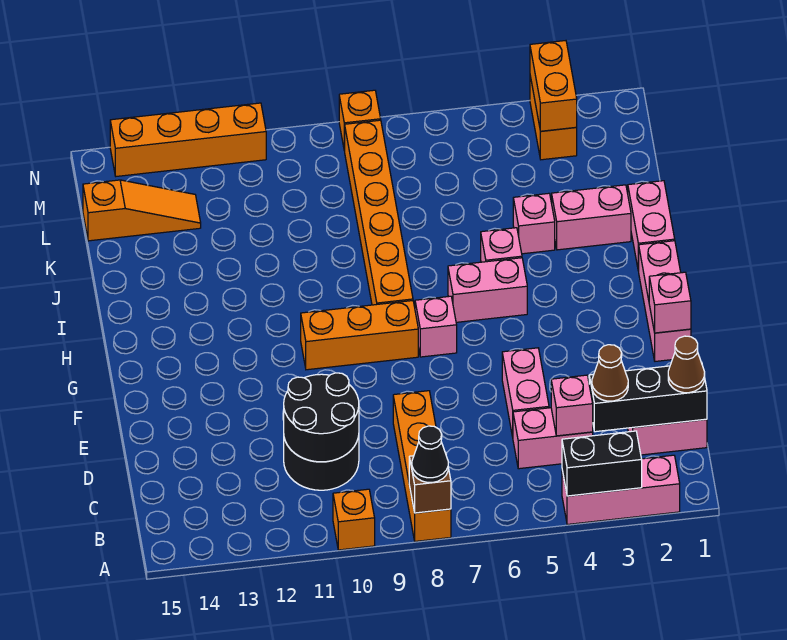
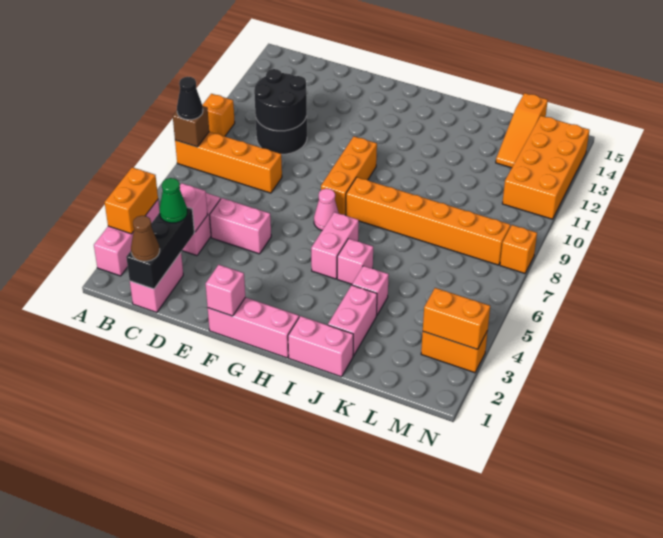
black brick A3:A4 level 2 -> orange brick A3:A4 level 2
brown cone C3 level 3 -> green cone C3 level 3
pink brick G7 level 1 -> pink cone G7 level 1
orange brick N11:N14 level 1 -> orange brick M11:N14 level 1

